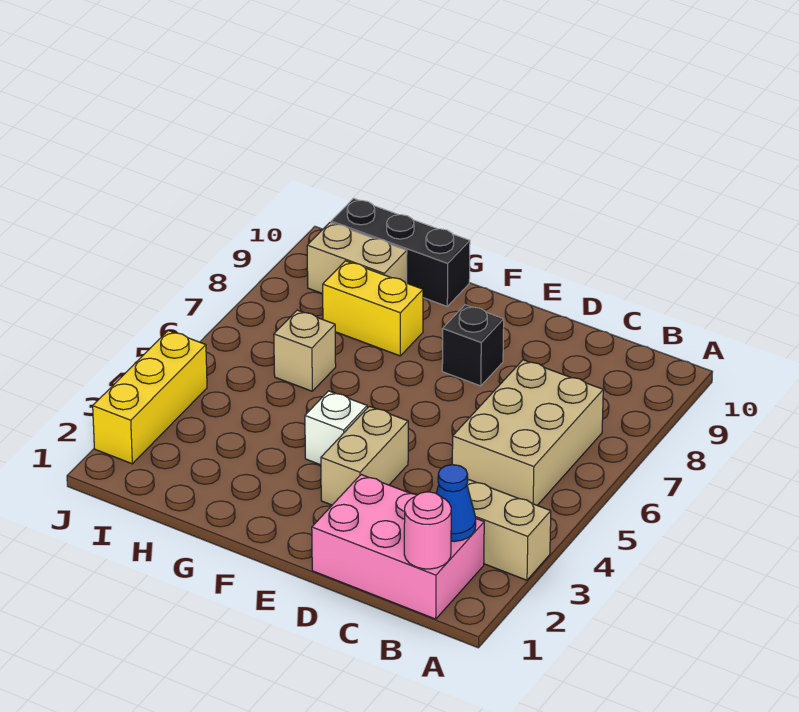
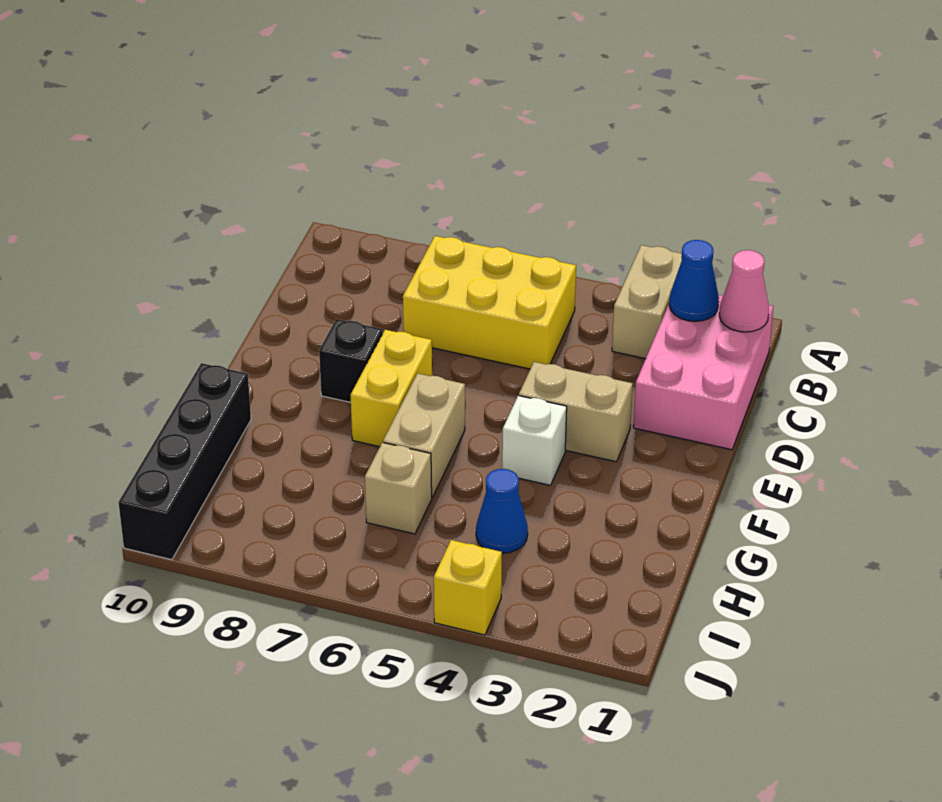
pink round brick B1 level 2 -> pink cone B1 level 2
tan brick B5:C7 level 1 -> yellow brick B5:C7 level 1
yellow brick G8:H8 level 1 -> yellow brick E7:F7 level 1
black brick G10:I10 level 1 -> black brick G10:J10 level 1
none -> blue cone H4 level 1
tan brick H9:I9 level 1 -> tan brick F6:G6 level 1
yellow brick J2:J4 level 1 -> yellow brick J4 level 1

